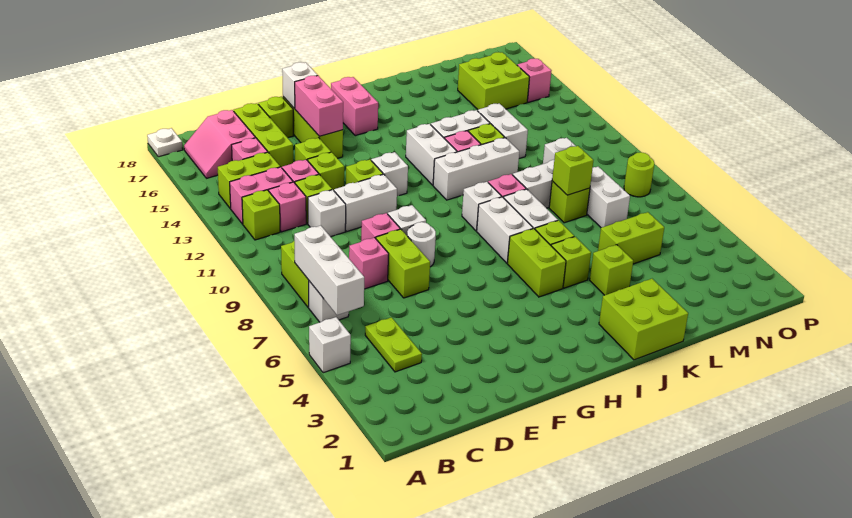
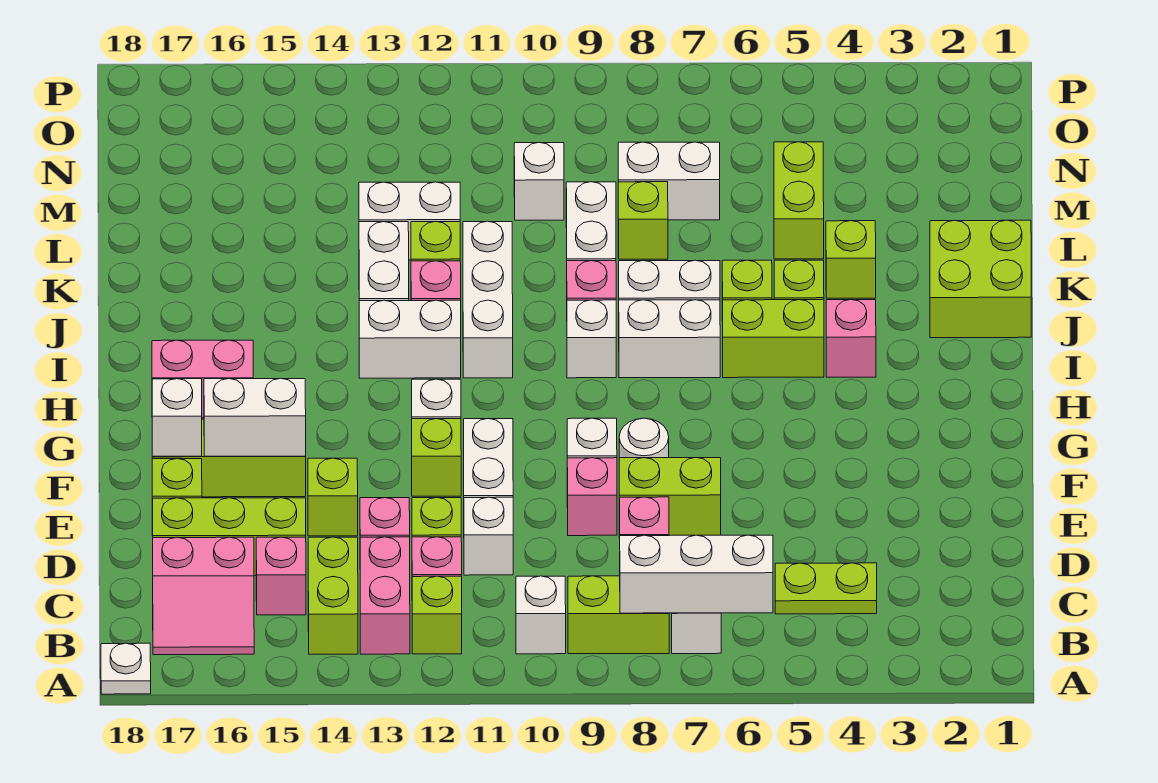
white brick A5 level 1 -> white brick B10 level 1
lime brick E13 level 1 -> none
pink brick F15:F16 level 2 -> white brick F15:F16 level 2
lime brick L8 level 2 -> none
lime brick M15:N16 level 1 -> none
lime round brick O8 level 1 -> none
pink brick O15 level 1 -> pink brick I4 level 1

